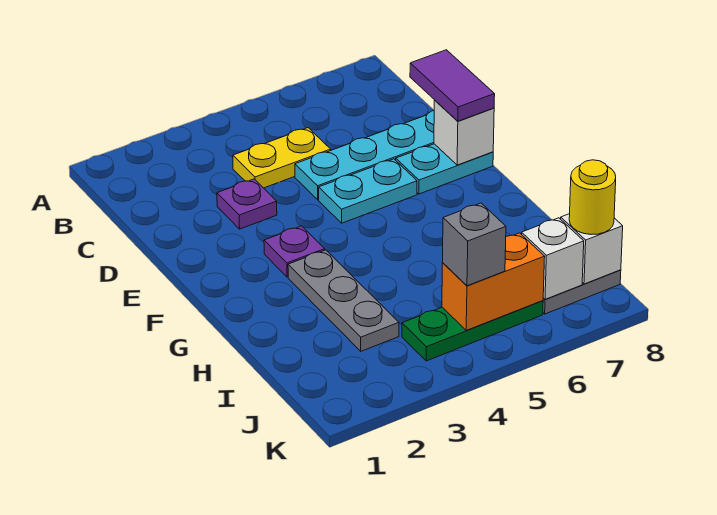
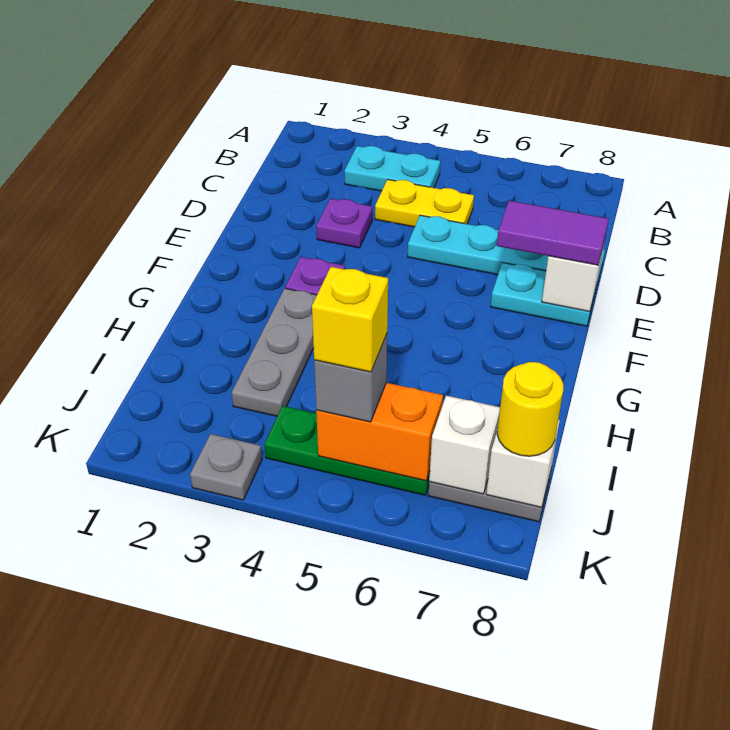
purple tile D8:E8 level 3 -> purple tile E7:E8 level 3
cyan plate E5:E6 level 1 -> cyan plate B3:B4 level 1
none -> yellow brick J5 level 4
none -> grey plate K3 level 1

